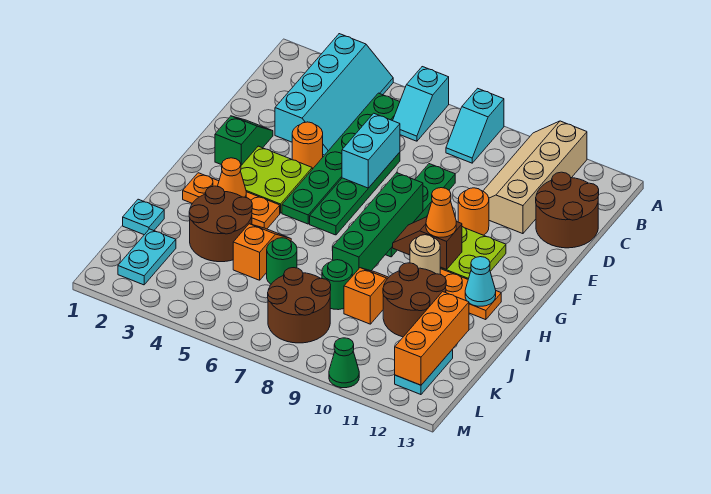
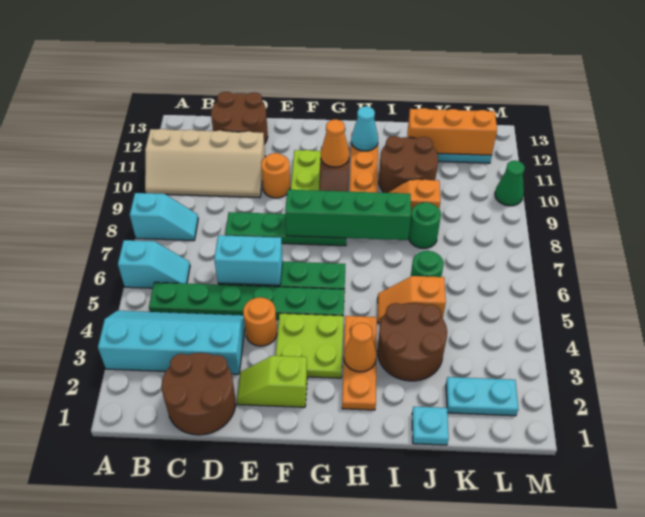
green slope E2:F2 level 1 top F -> lime slope E2:F2 level 1 top F
tan round brick H10 level 2 -> none
brown round brick K7:L8 level 1 -> brown round brick C1:D2 level 1

